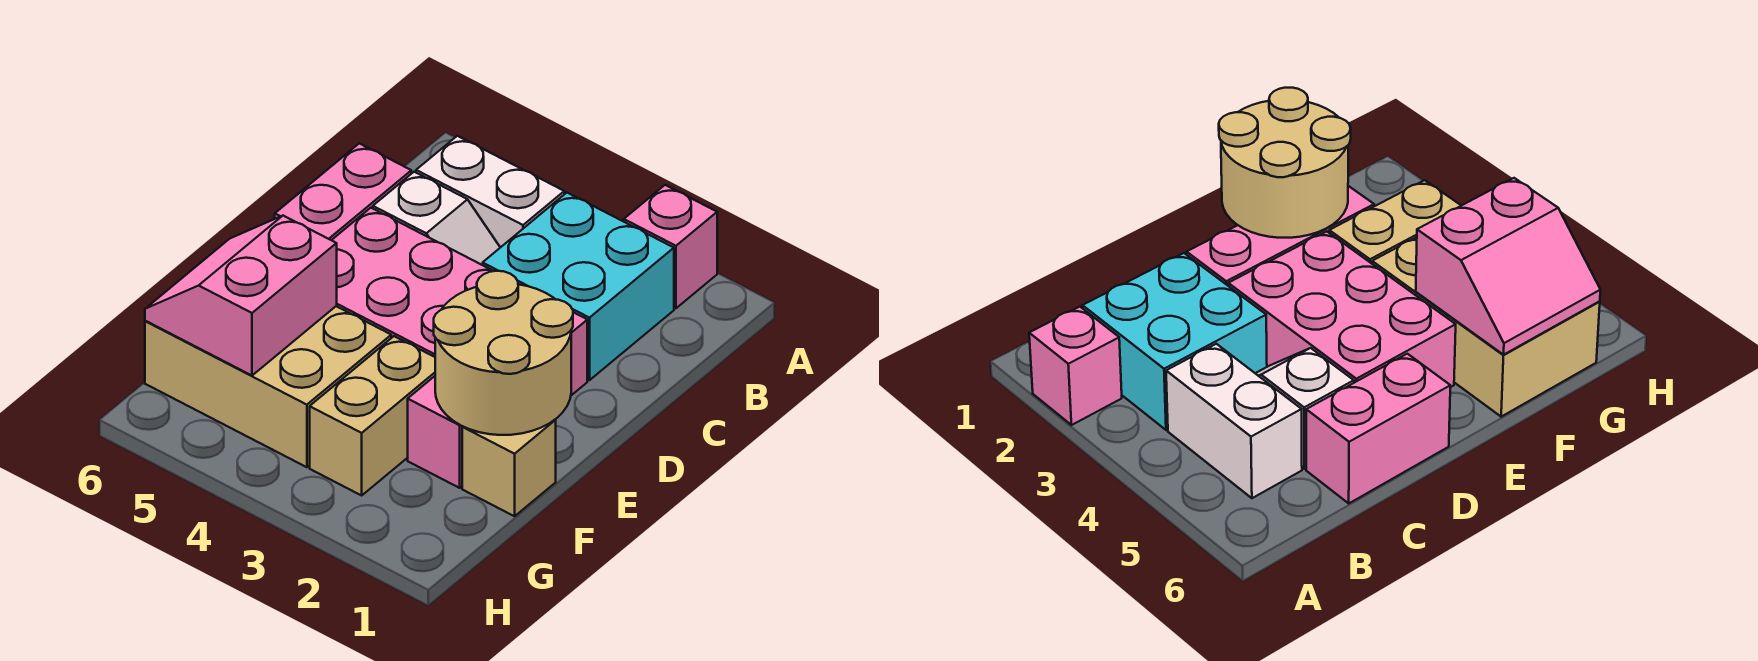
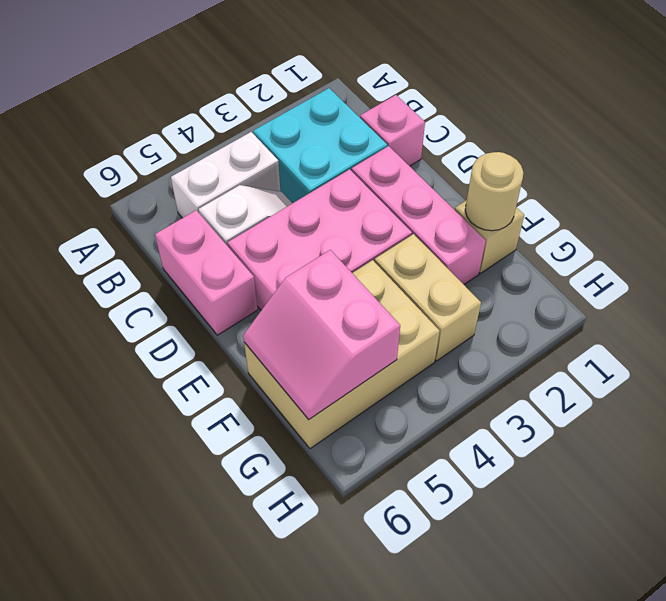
pink brick A2 level 1 -> pink brick C1 level 1
tan round brick E1:F2 level 2 -> tan round brick F1 level 2

